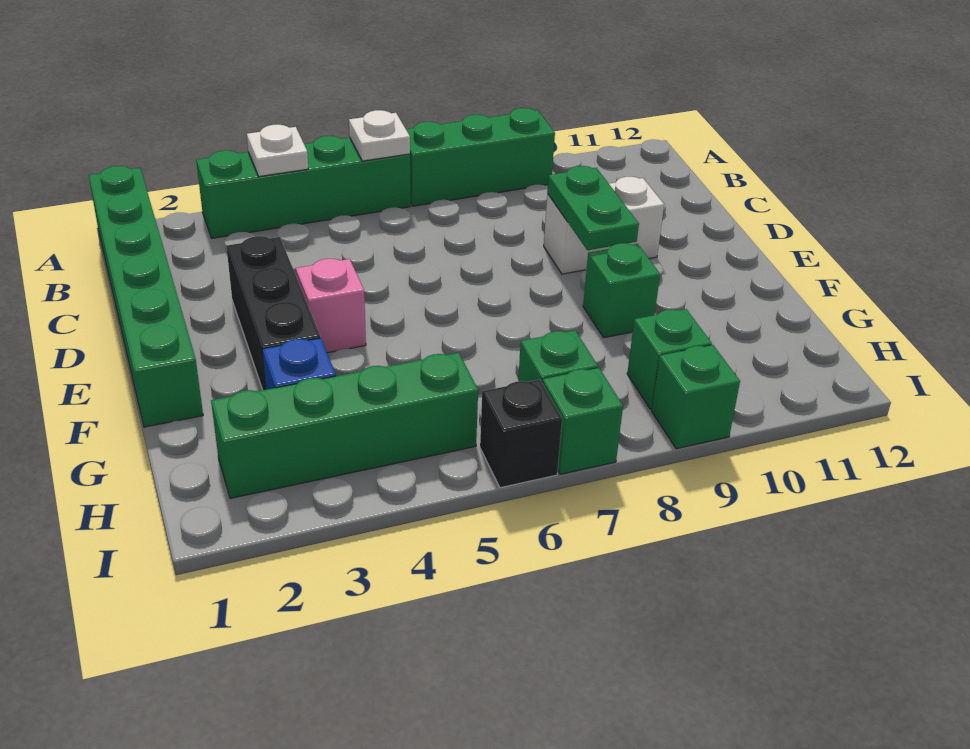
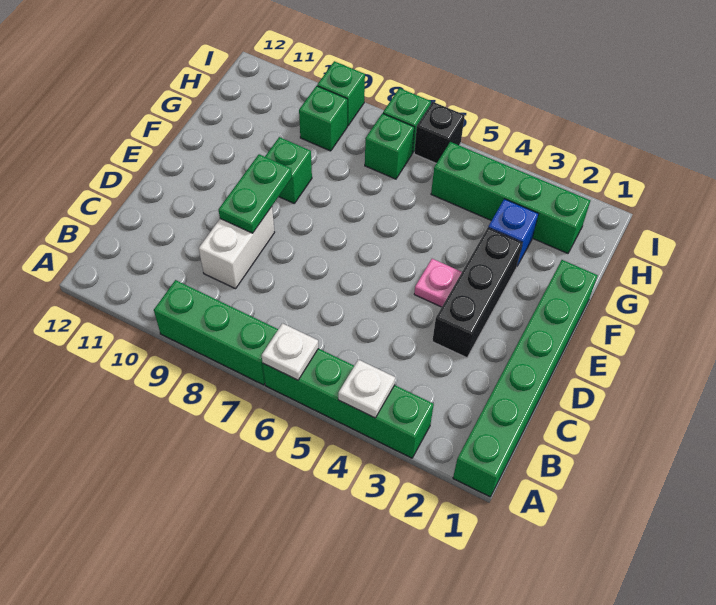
white brick D9:D10 level 1 -> white brick C9:D9 level 1
pink brick E4 level 1 -> pink plate E4 level 1

